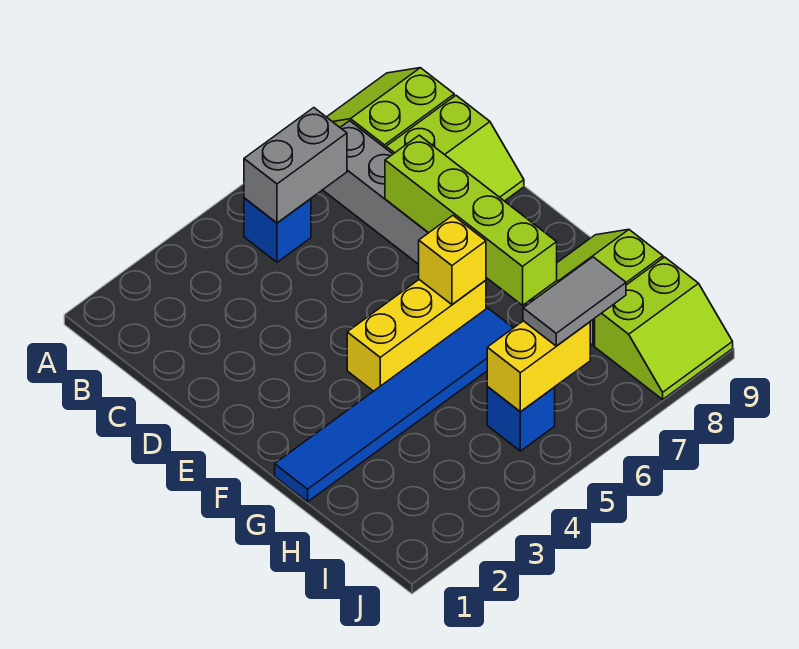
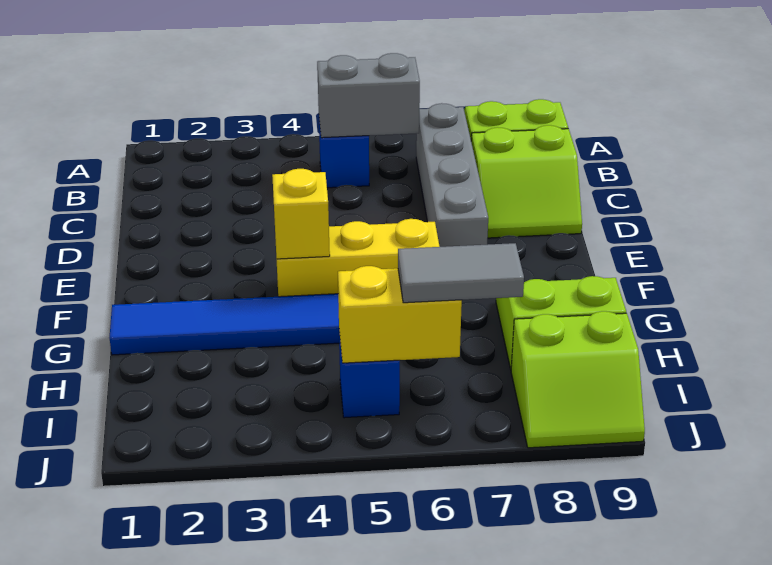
lime brick D7:G7 level 2 -> none
yellow brick F6 level 2 -> yellow brick F4 level 2

